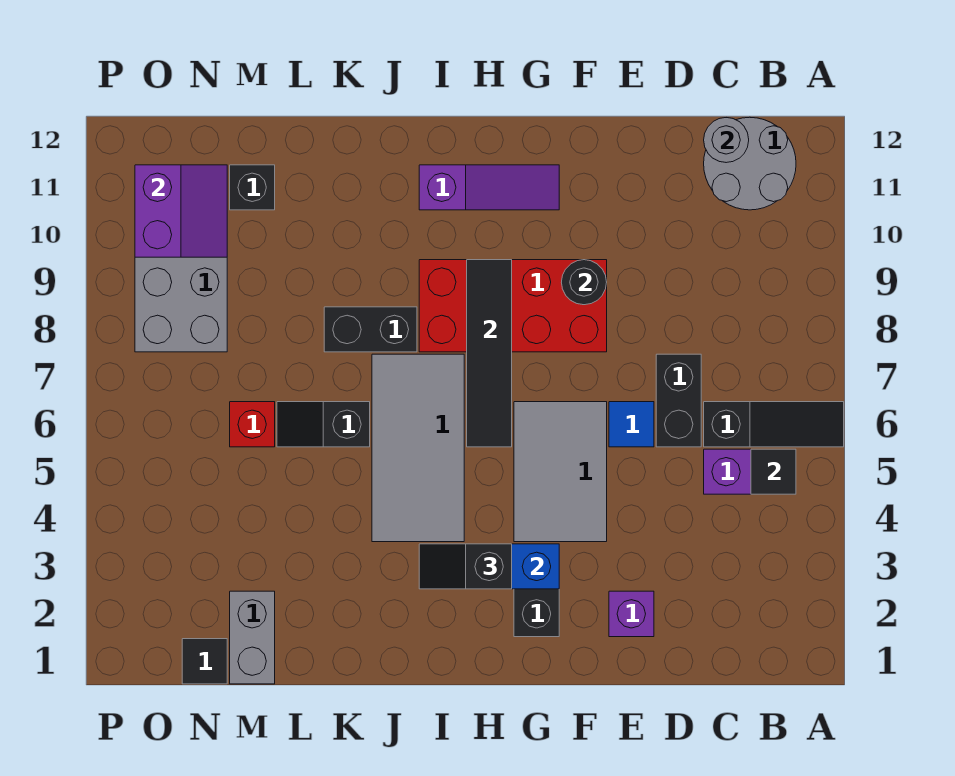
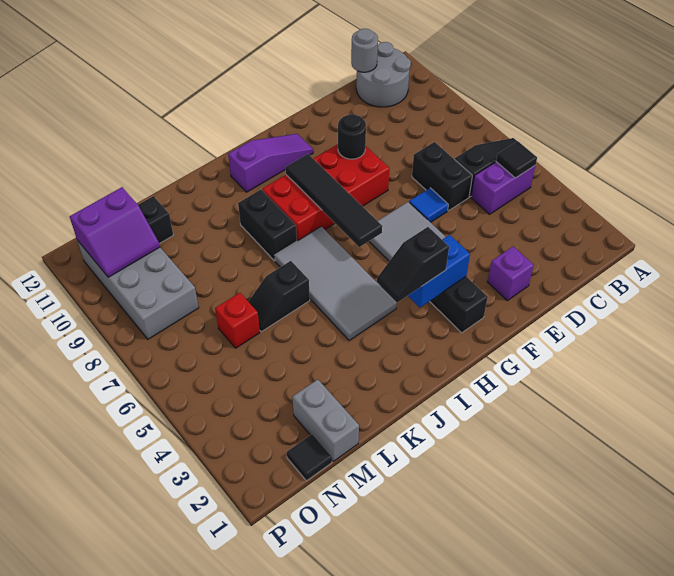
black brick J8:K8 level 1 -> black brick J8:J9 level 1
purple slope N10:O11 level 2 top O -> purple slope N10:O11 level 2 top 11

